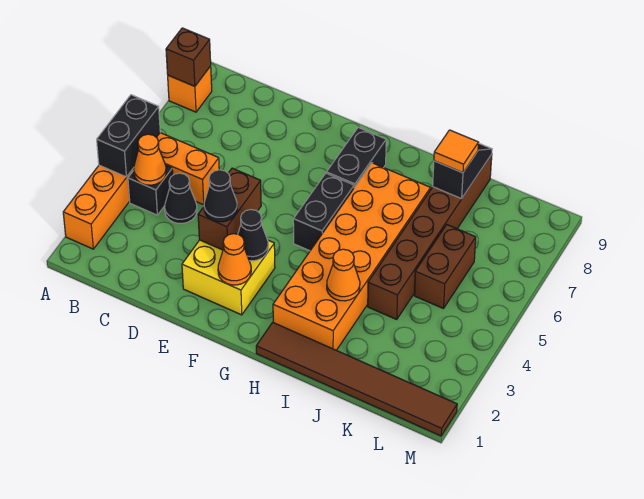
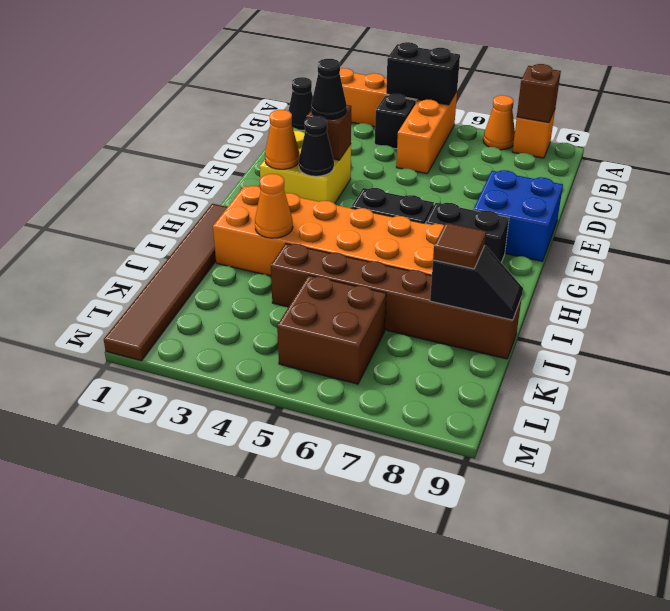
orange cone B4 level 2 -> orange cone A7 level 1
black cone C4 level 1 -> black cone B1 level 1
brown brick E3:E4 level 2 -> brown brick E3 level 2
none -> blue brick E8:F9 level 1
orange tile J8 level 3 -> brown tile J8 level 3
brown brick K5:K6 level 1 -> brown brick K5:L6 level 1

